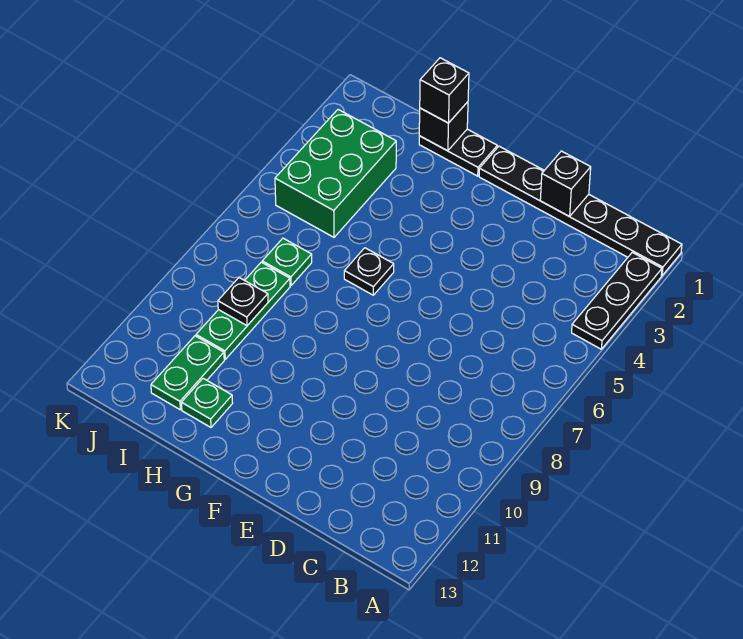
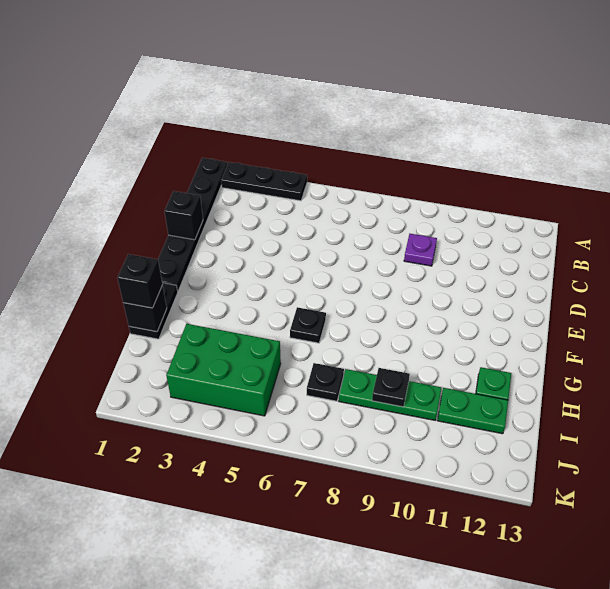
none -> purple plate C9 level 1
green plate I7 level 1 -> black plate I7 level 1

